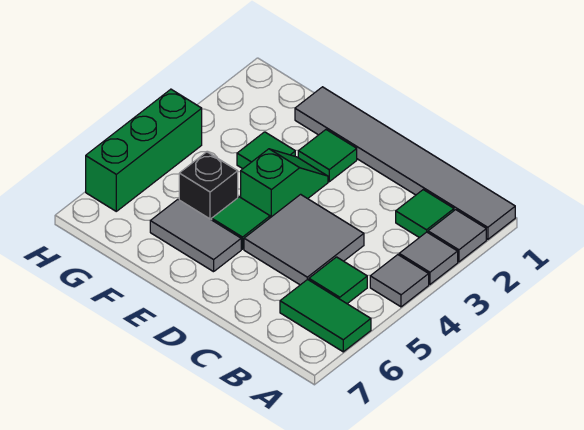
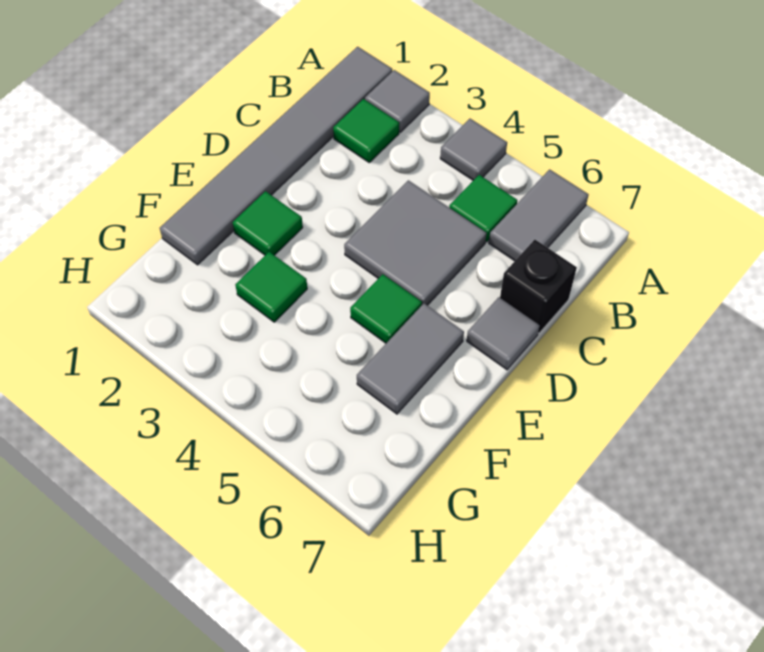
grey tile A3 level 1 -> grey tile D7 level 1
green tile A6:B6 level 1 -> grey tile A6:B6 level 1
green slope E3:E4 level 1 top 4 -> none
black brick F5 level 1 -> black brick C7 level 1
green brick H4:H6 level 1 -> none

